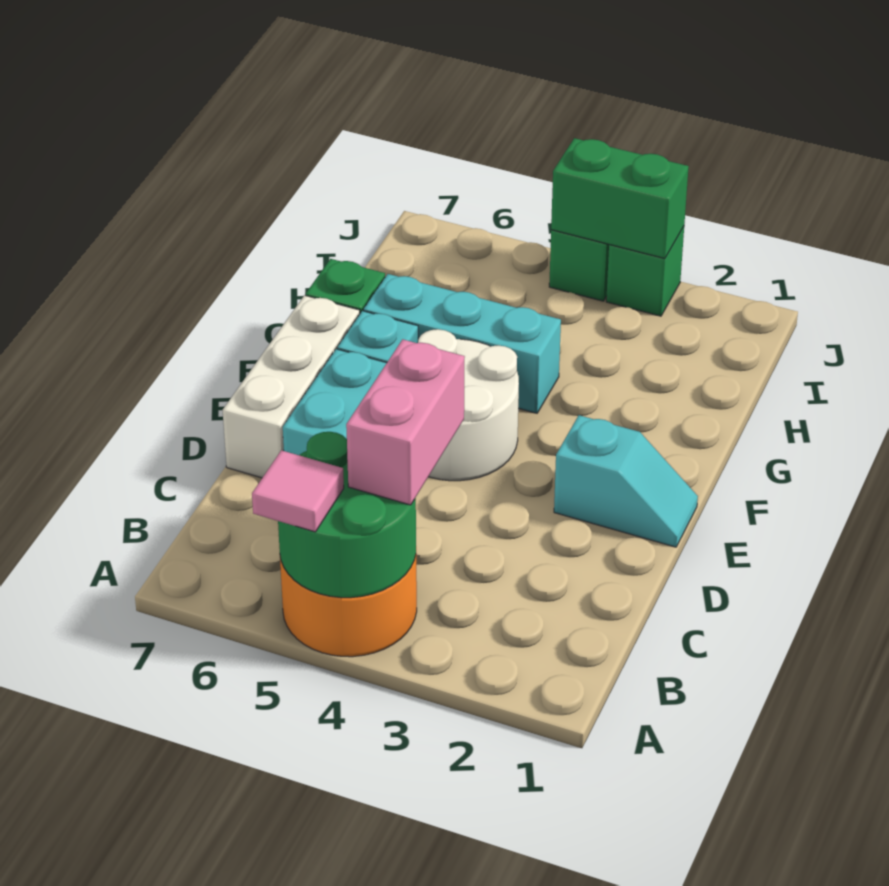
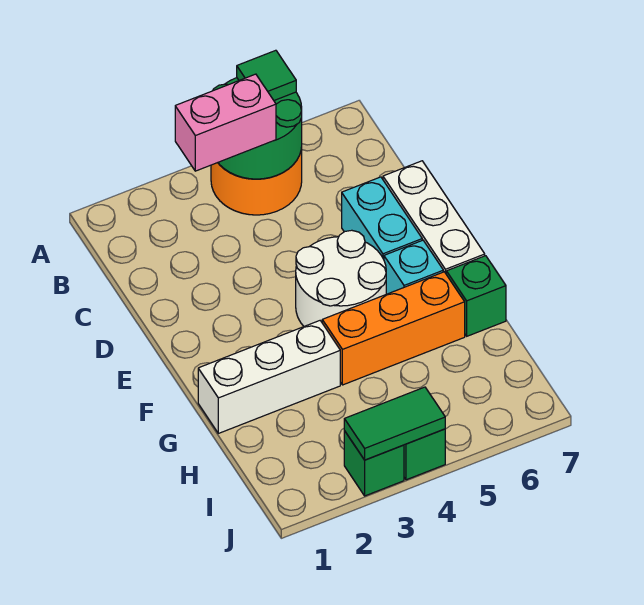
pink tile A5 level 3 -> green tile A5 level 3
pink brick B4:C4 level 3 -> pink brick B3:B4 level 3
cyan slope E1:E2 level 1 top 2 -> none
none -> white brick G1:G3 level 1
cyan brick G4:G6 level 1 -> orange brick G4:G6 level 1
green brick J3:J4 level 2 -> green tile J3:J4 level 2

